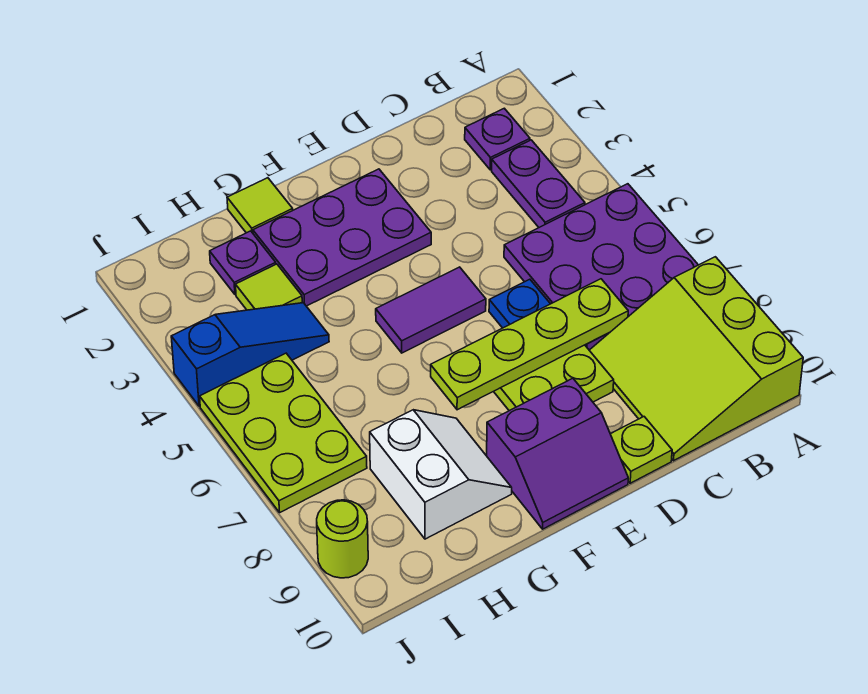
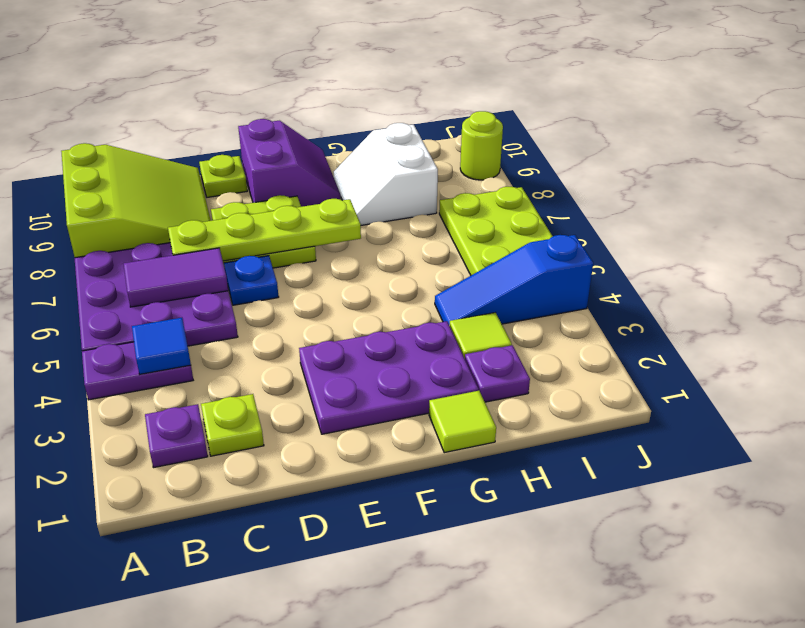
purple plate B3:B4 level 1 -> purple plate A4:B4 level 1
none -> blue tile B4 level 2
none -> lime plate C2 level 1
purple tile E5:F5 level 1 -> purple tile B6:C6 level 2
purple slope E9:F10 level 1 top 9 -> purple slope E9:F10 level 1 top E

